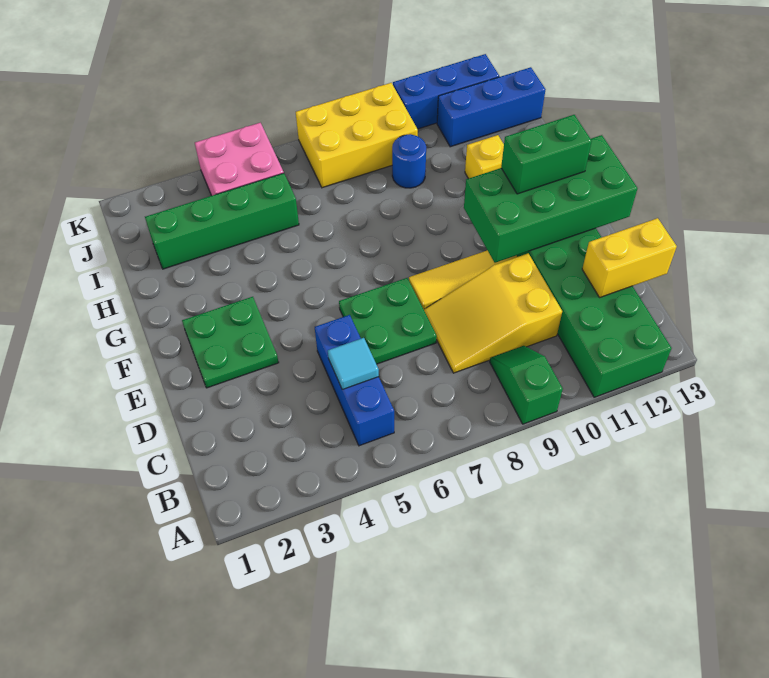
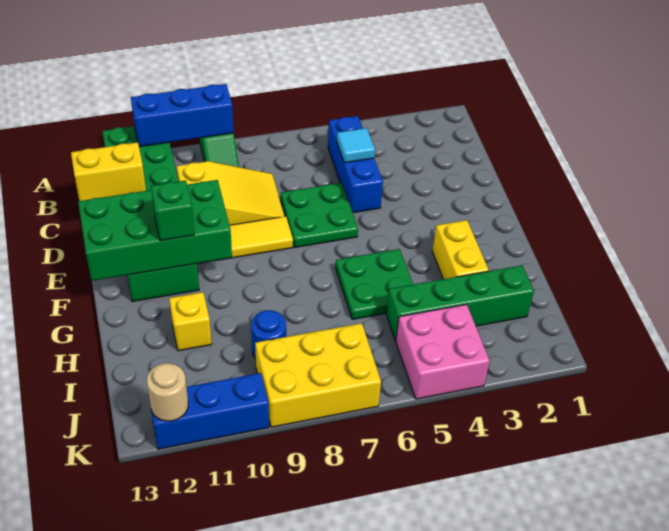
green plate E2:F3 level 1 -> green plate G5:H6 level 1
green brick F11:F12 level 3 -> green brick F11 level 3
none -> yellow brick G3:H3 level 1
blue brick J11:J13 level 1 -> blue brick A9:A11 level 2
none -> tan round brick K12 level 2

